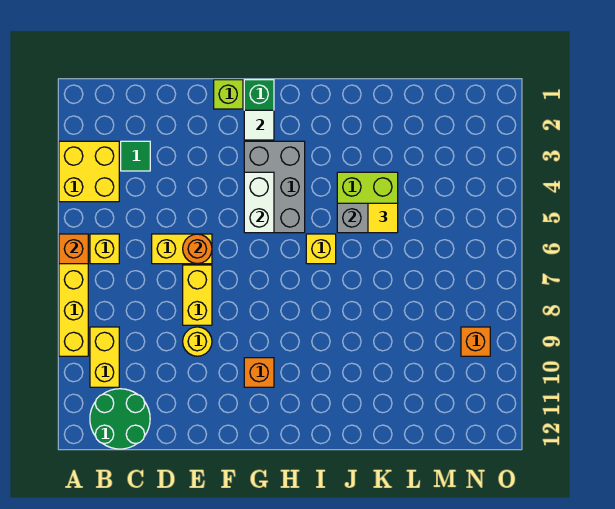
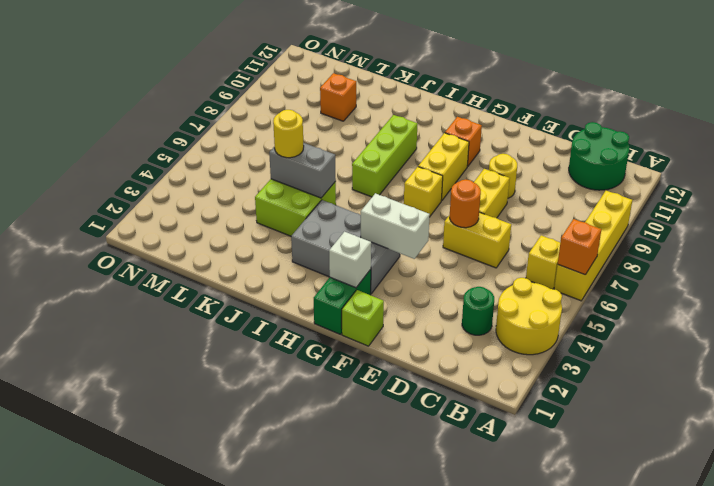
yellow brick A3:B4 level 1 -> yellow round brick A3:B4 level 1
yellow brick B9:B10 level 1 -> yellow brick G8:G9 level 1
green tile C3 level 1 -> green round brick C3 level 1
white tile G2 level 2 -> white brick G2 level 2
grey brick G3:H5 level 1 -> grey brick G3:I4 level 1
white brick G4:G5 level 2 -> white brick F4:G4 level 2
yellow brick I6 level 1 -> yellow brick G7 level 1
none -> lime brick I7:I9 level 1
yellow tile K5 level 3 -> yellow round brick K5 level 3
orange brick N9 level 1 -> orange brick L10 level 1

